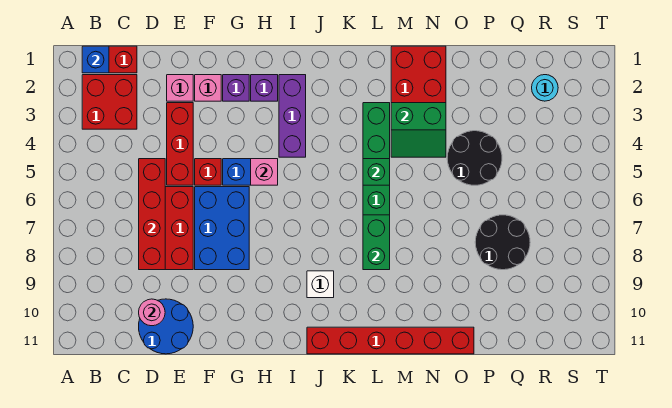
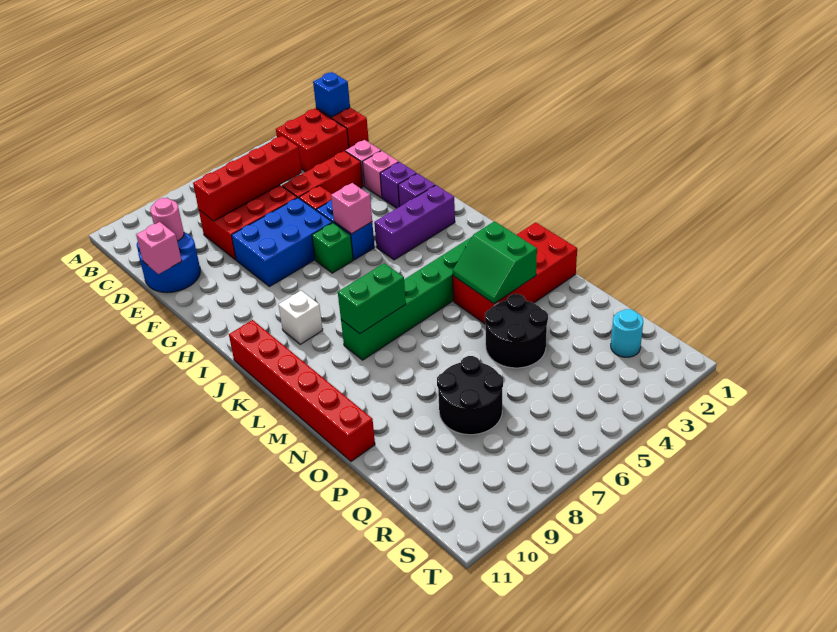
none -> pink brick E11 level 2
green brick L5 level 2 -> green brick H6 level 1

